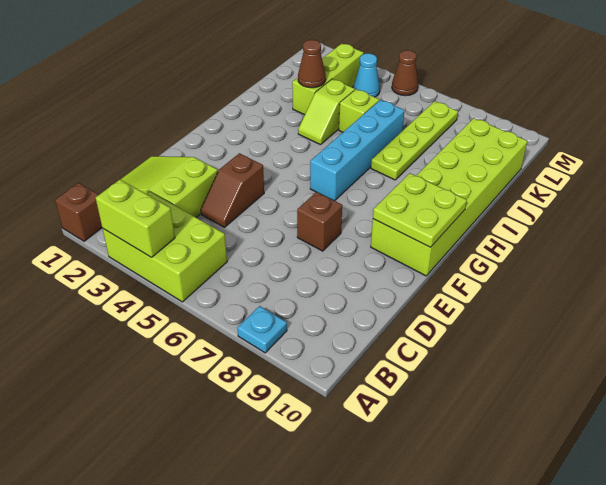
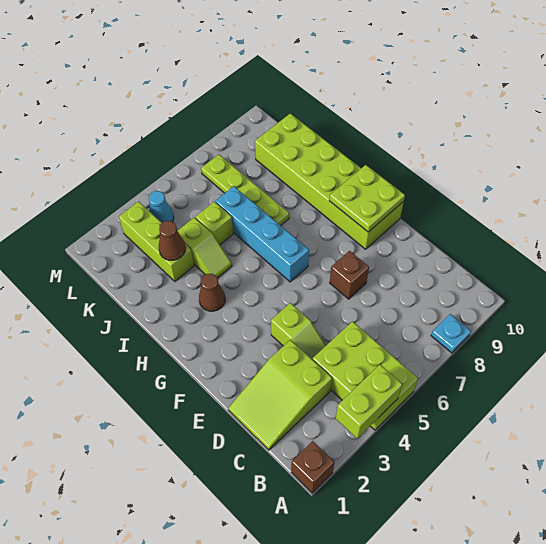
lime brick A3:B5 level 1 -> lime brick A4:C5 level 1
brown slope D4:E4 level 1 top E -> lime slope D4:E4 level 1 top E
brown cone M5 level 1 -> brown cone H3 level 1

